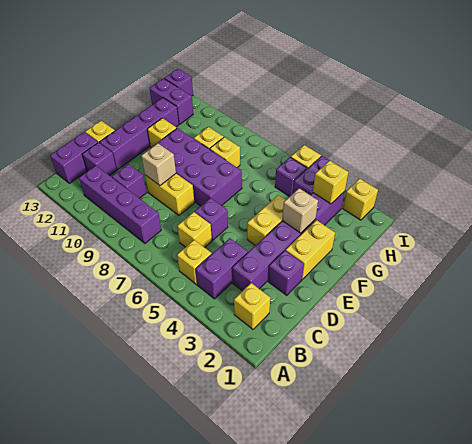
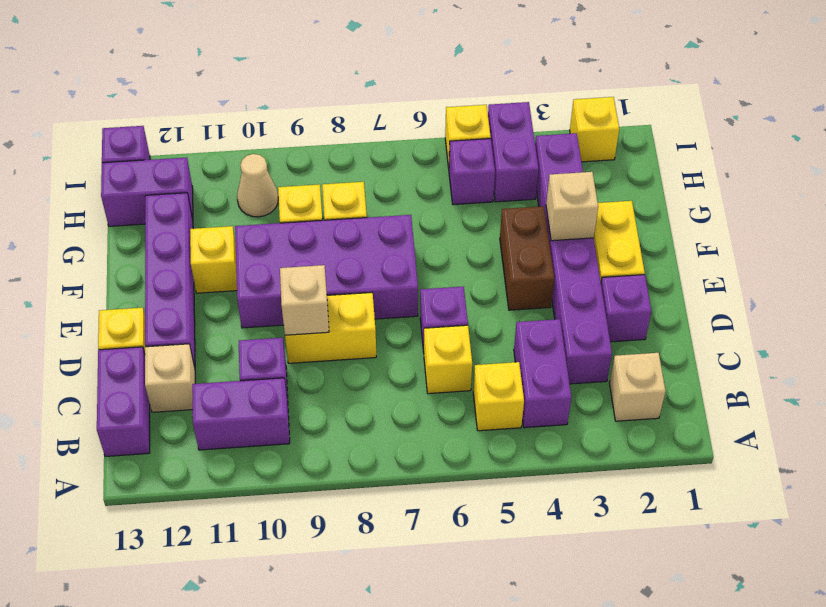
yellow brick B2 level 1 -> tan brick B2 level 1
purple brick B8:B11 level 1 -> purple brick B10:B11 level 1
purple brick C12 level 1 -> tan brick C12 level 1
yellow brick E4:F4 level 1 -> brown brick E4:F4 level 1
yellow brick H3 level 2 -> none
none -> tan cone H10 level 1

